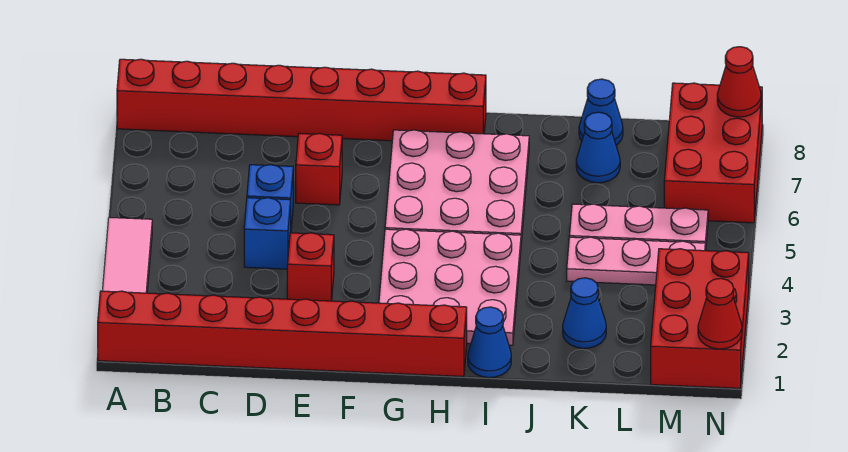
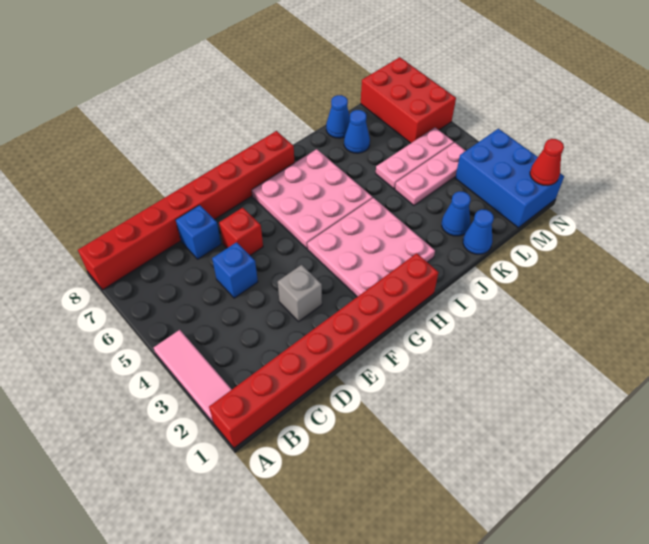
blue brick D4 level 1 -> blue brick D7 level 1
red brick E3 level 1 -> grey brick E3 level 1
blue cone I1 level 1 -> blue cone K1 level 1
red brick M1:N3 level 1 -> blue brick M1:N3 level 1
red cone N8 level 2 -> none

